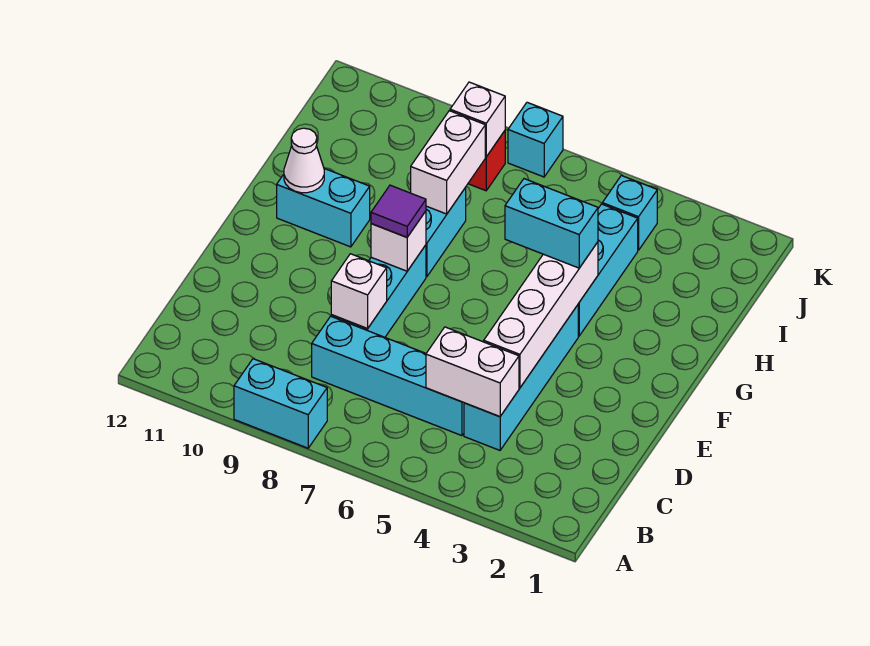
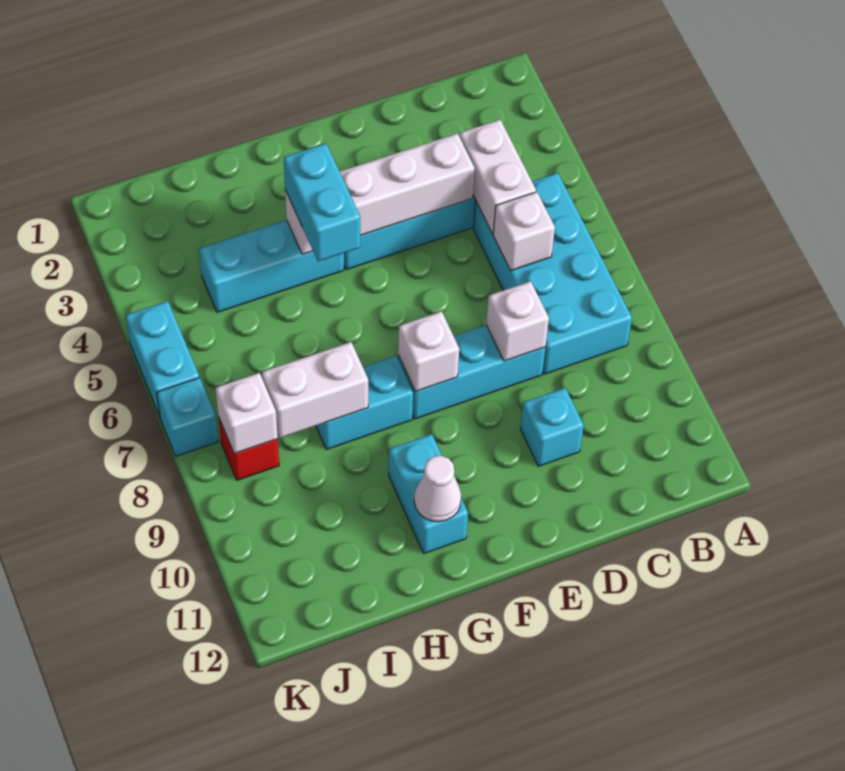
cyan brick A8:A9 level 1 -> cyan brick K5:K6 level 1
cyan brick C5:C8 level 1 -> cyan brick B5:C8 level 1
none -> white brick C6 level 2
purple tile F8 level 3 -> none
cyan brick J4 level 1 -> cyan brick D10 level 1

